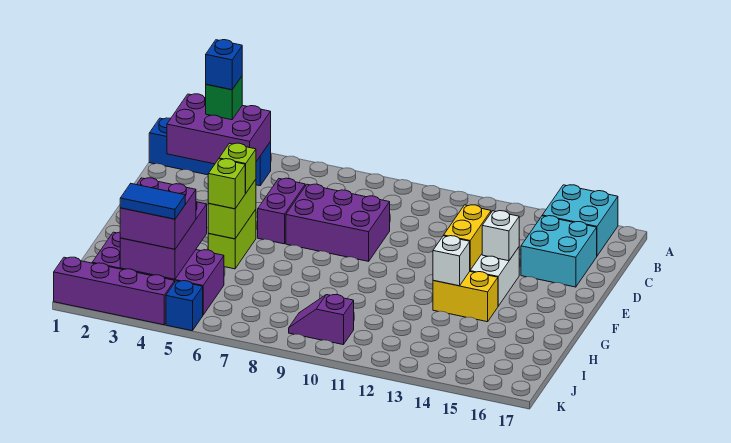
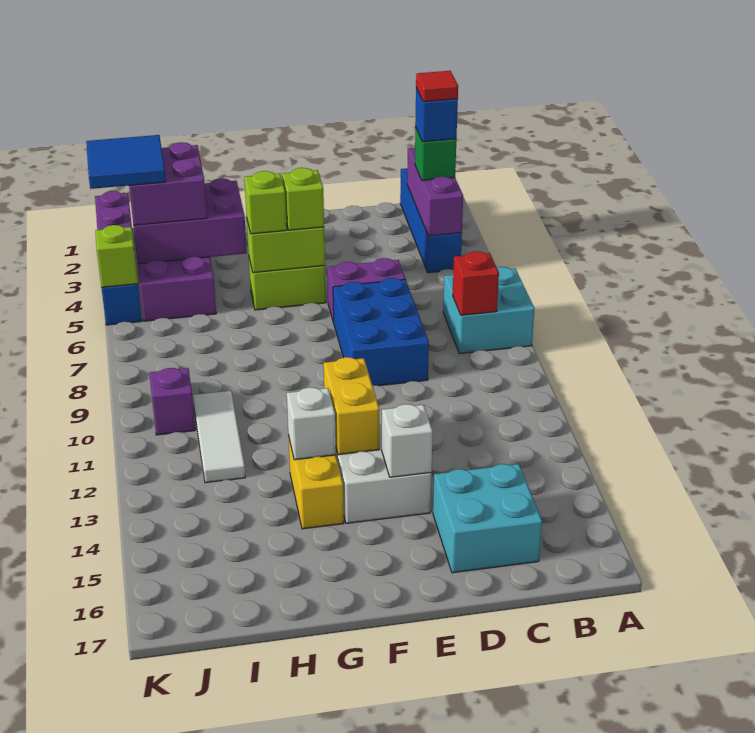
cyan brick A15:B16 level 1 -> cyan brick A7:B8 level 1
purple brick B2:C4 level 2 -> purple brick B2:B4 level 2
none -> red tile B3 level 5
none -> red brick B8 level 2
purple brick D7:E9 level 1 -> blue brick D7:E9 level 1
yellow brick E13:F13 level 2 -> yellow brick F12:F13 level 2
none -> white tile I10:I12 level 1
blue tile J3:J4 level 4 -> blue tile J3:K4 level 4
none -> lime brick K5 level 2

